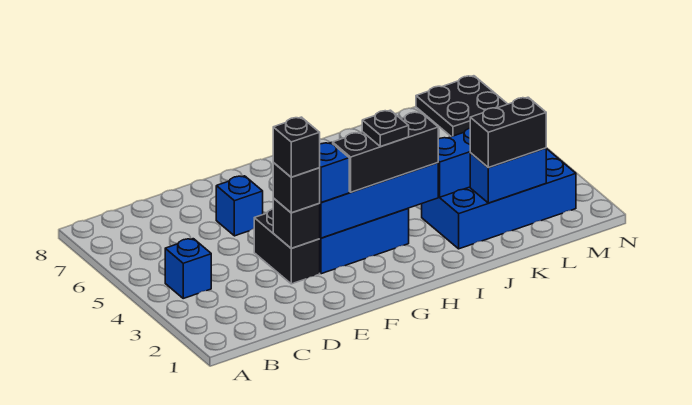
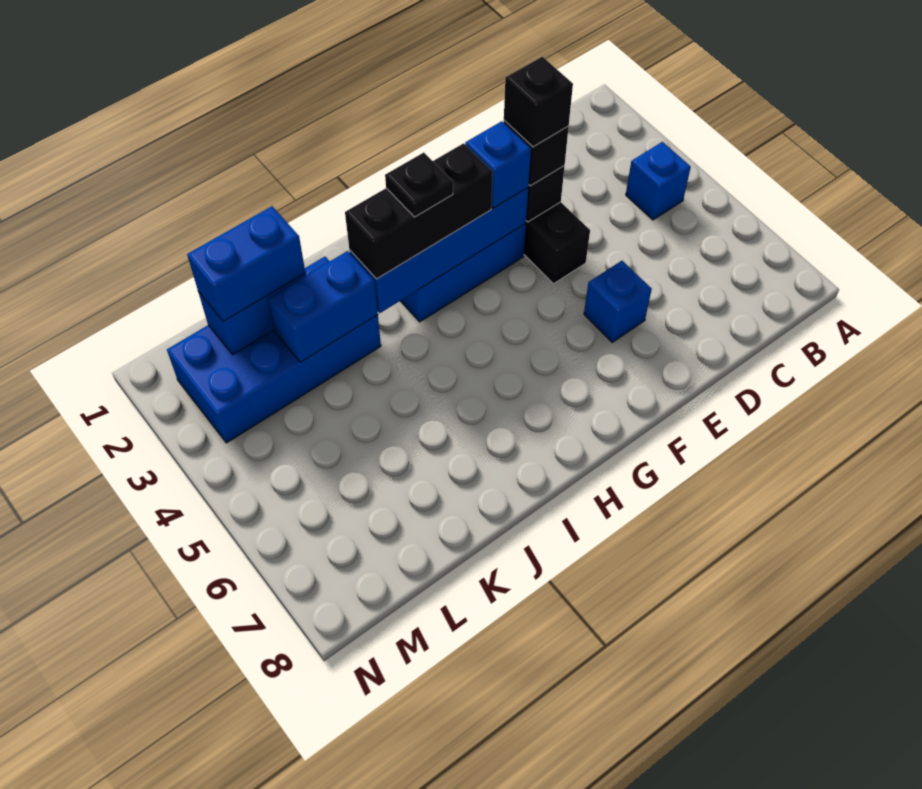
black brick K2:L2 level 3 -> blue brick K2:L2 level 3
black plate M7:N8 level 1 -> none

